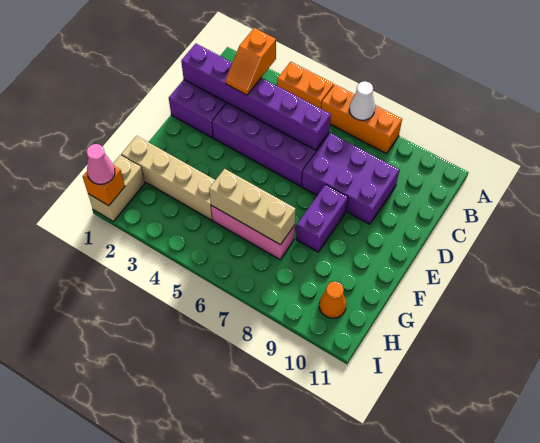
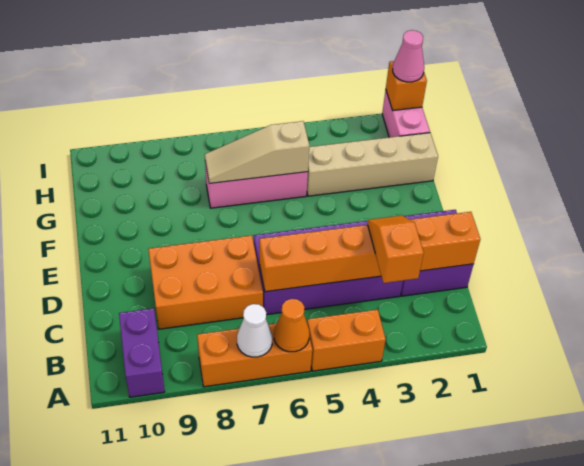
purple brick C1:C6 level 2 -> orange brick C1:C6 level 2
purple brick C7:D9 level 1 -> orange brick C7:D9 level 1
purple brick E8:F8 level 1 -> purple brick A10:B10 level 1
tan brick G5:G7 level 2 -> tan slope G5:G7 level 2 top 5
tan brick H1:I1 level 1 -> pink brick H1:I1 level 1
orange cone H10 level 1 -> orange cone A6 level 2

